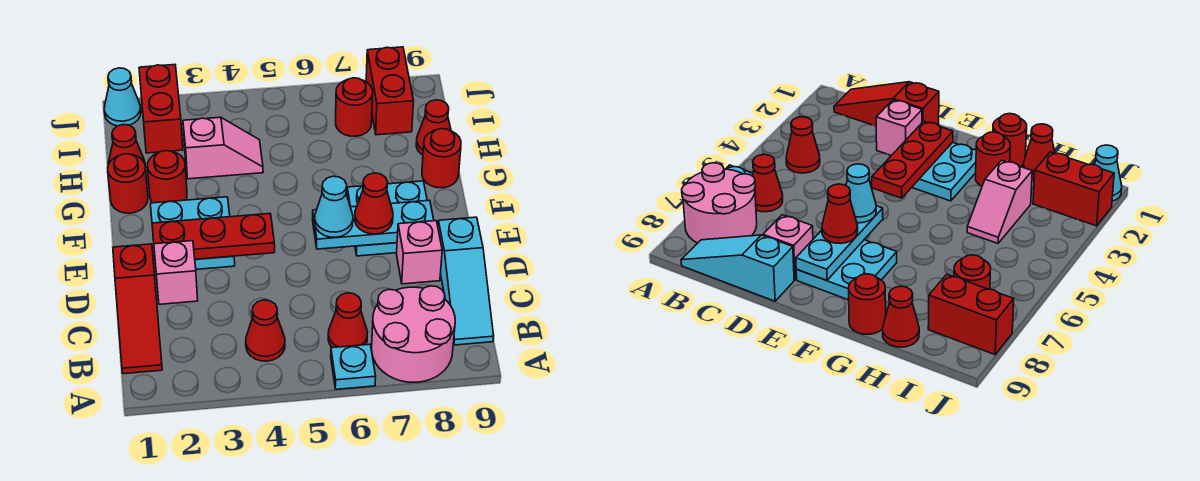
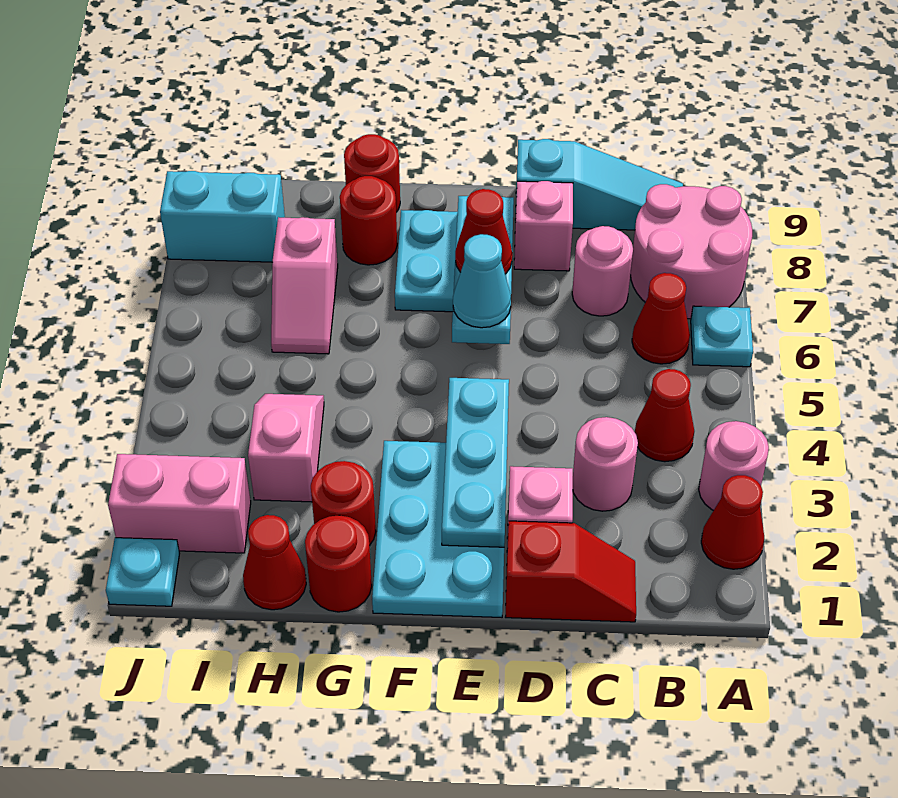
none -> pink round brick A3 level 1
red slope B1:D1 level 1 top D -> red slope C1:D1 level 1 top D
none -> pink round brick C3 level 1
none -> pink round brick C7 level 1
cyan plate E2:F3 level 1 -> cyan plate E1:F3 level 1
red plate E2:E4 level 2 -> cyan plate E2:E4 level 2
none -> pink slope H6:H7 level 1 top 7
red cone H9 level 1 -> red cone A2 level 1
red brick I2:J2 level 1 -> pink brick I2:J2 level 1
red round brick I7 level 1 -> red round brick G8 level 1
red brick I8:J8 level 1 -> cyan brick I8:J8 level 1
cyan cone J1 level 1 -> cyan plate J1 level 1

